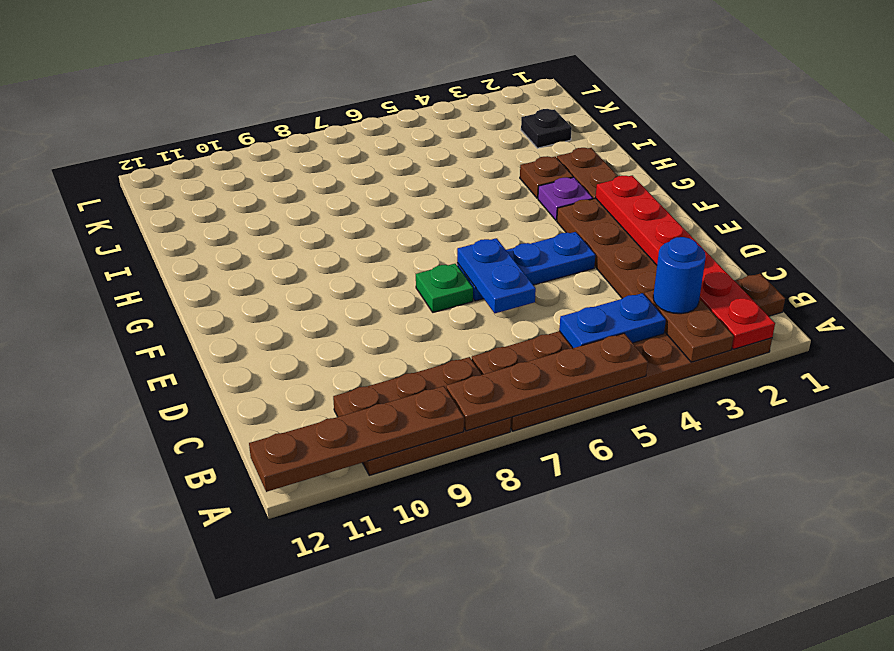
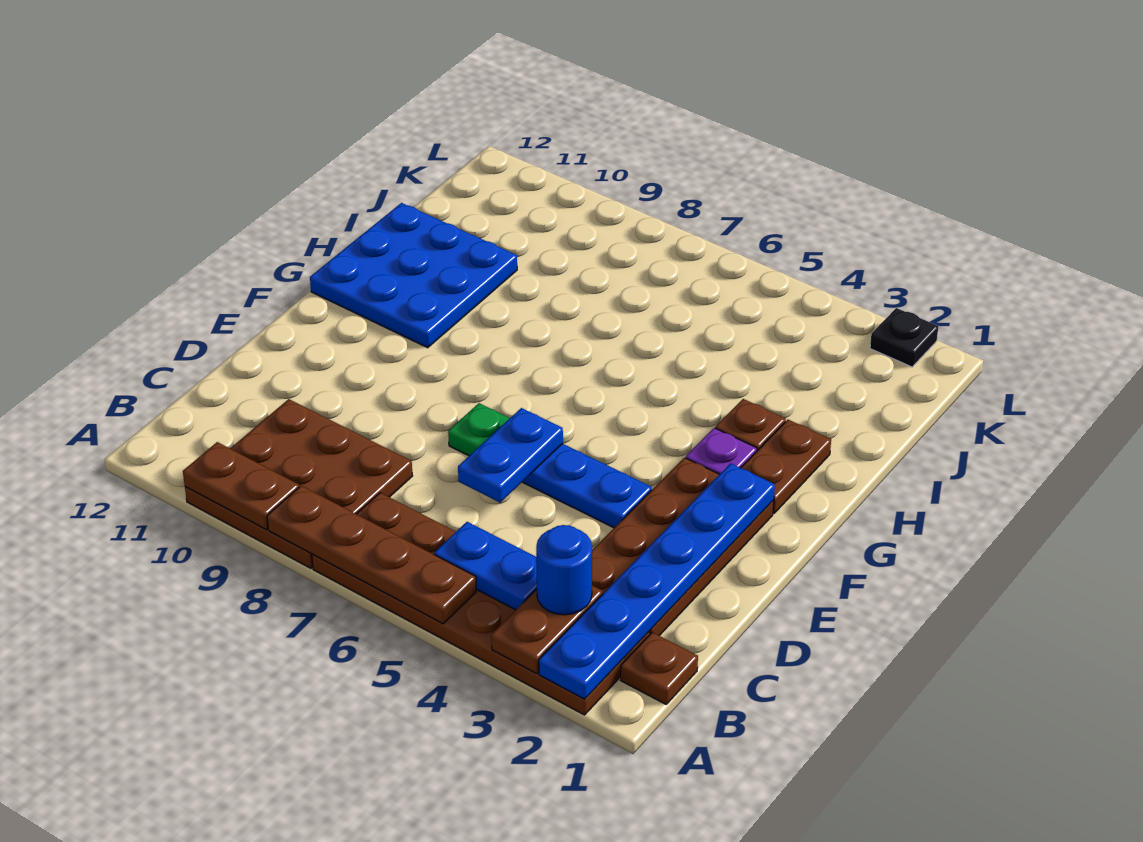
red plate A2:F2 level 2 -> blue plate A2:F2 level 2
brown plate A8:B10 level 1 -> brown plate A8:C10 level 1
brown plate A9:A12 level 2 -> brown plate A9:A10 level 2
none -> blue plate G10:I12 level 1
black plate J2 level 1 -> black plate L2 level 1

